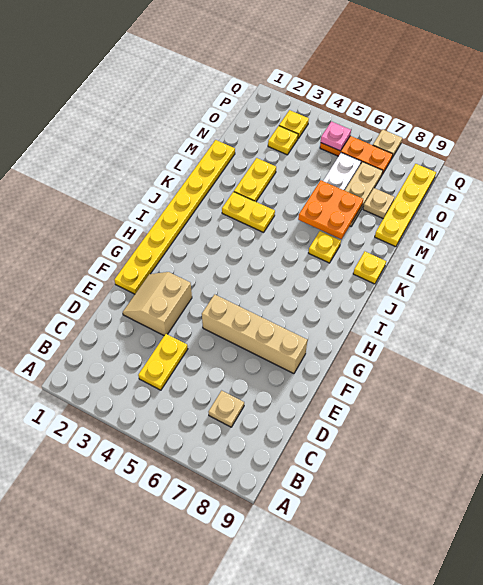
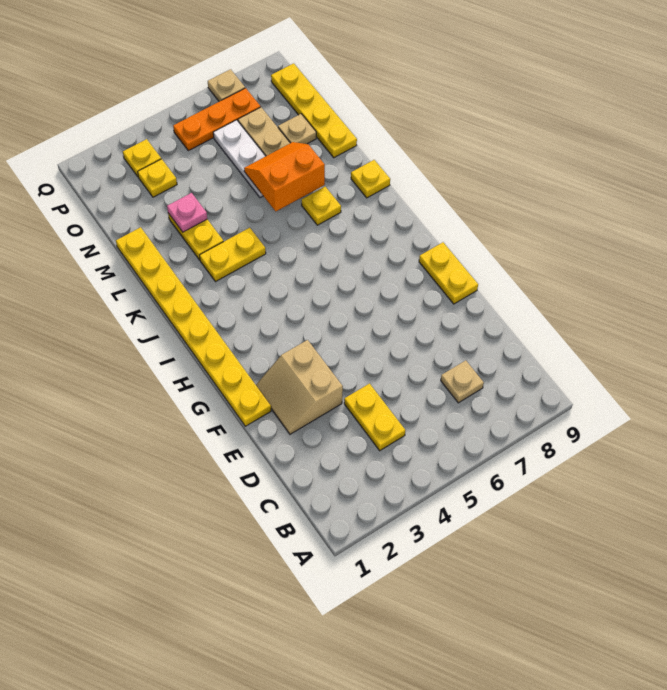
tan brick F5:F8 level 1 -> none
none -> yellow plate F9:G9 level 1
orange plate L6:M7 level 2 -> orange slope L6:M7 level 2 top L
pink plate P5 level 2 -> pink plate M3 level 2

